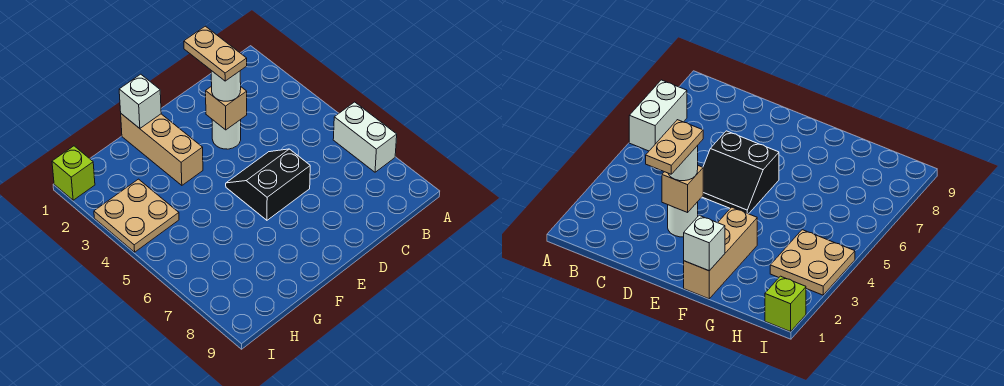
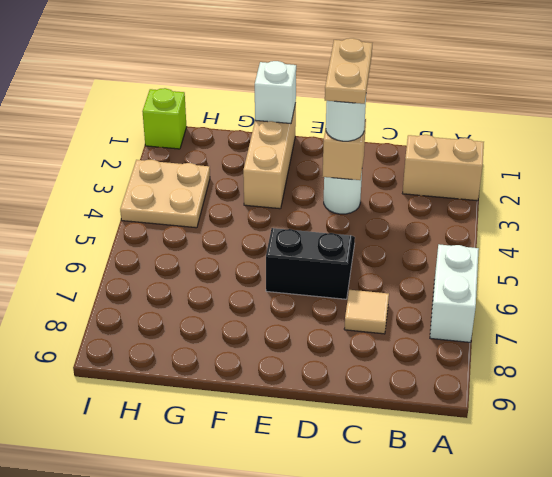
none -> tan brick A2:B2 level 1
none -> tan tile C7 level 1

